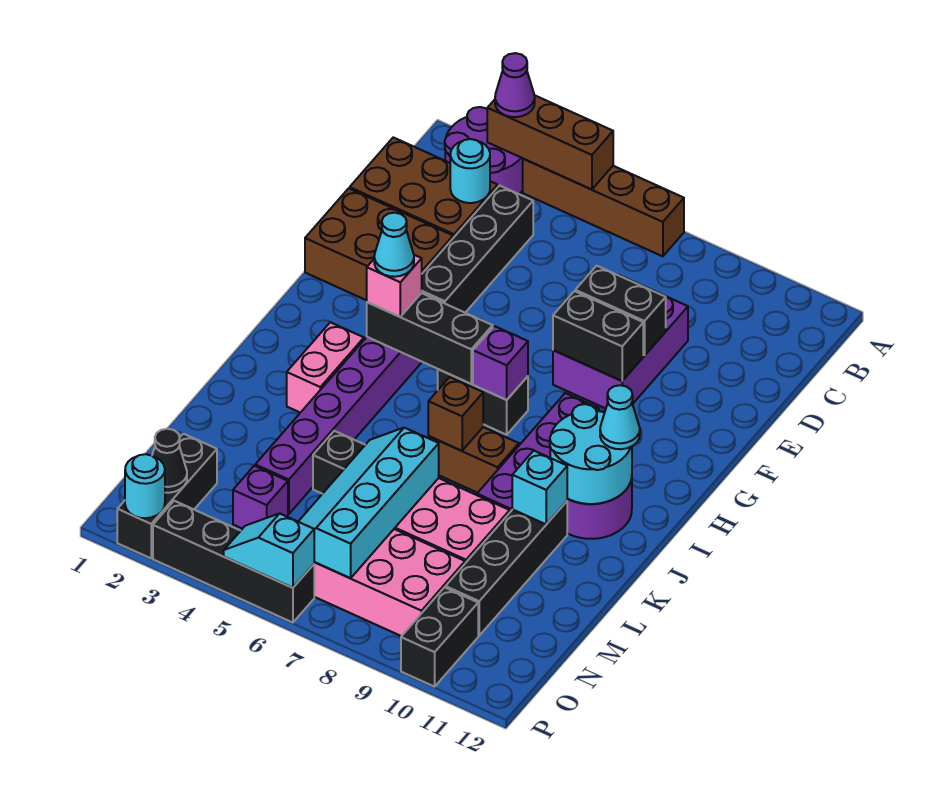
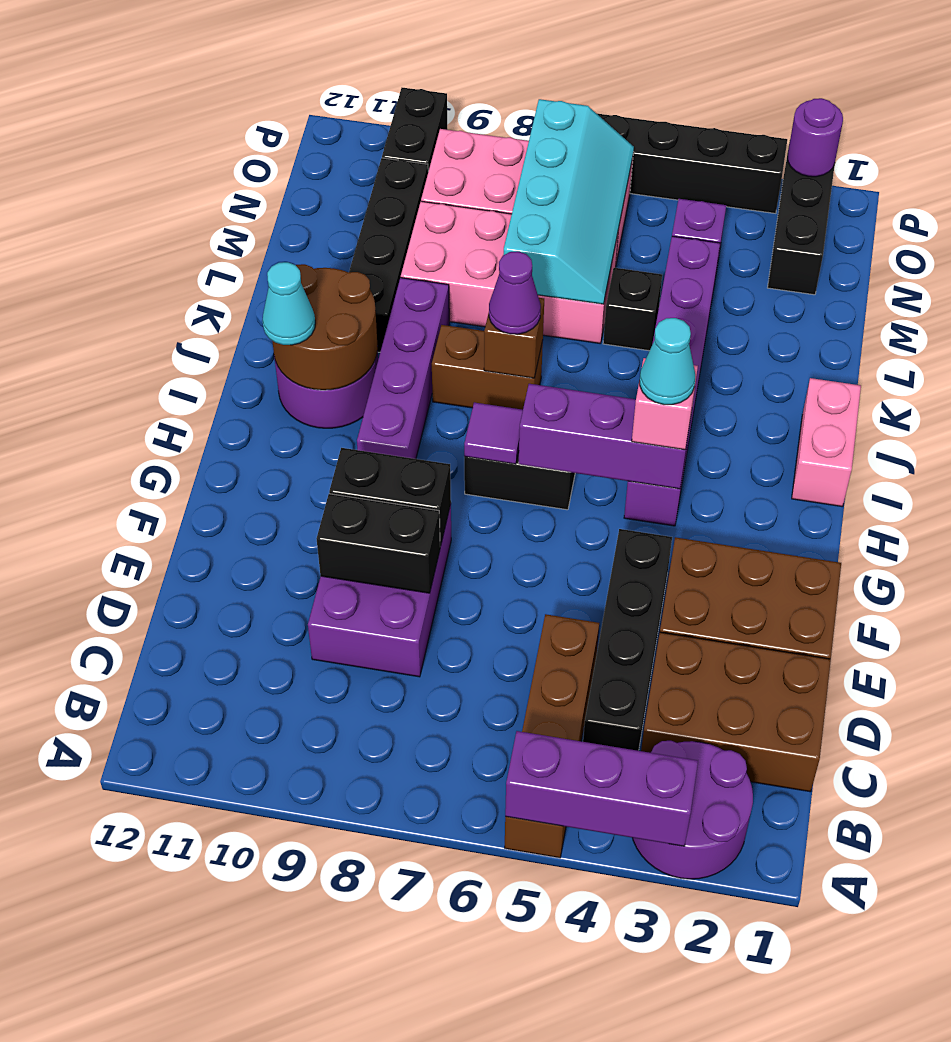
brown brick A3:A5 level 2 -> purple brick A3:A5 level 2
purple cone A3 level 3 -> purple cone J7 level 3
brown brick A4:A7 level 1 -> brown brick A5:D5 level 1
cyan round brick C3 level 2 -> none
black brick H4:H6 level 2 -> purple brick H4:H6 level 2
purple brick H7 level 2 -> purple tile H7 level 2
pink brick I3:J3 level 1 -> pink brick I1:J1 level 1
cyan round brick I10:J11 level 2 -> brown round brick I10:J11 level 2
cyan brick K10 level 2 -> none
black cone O2 level 2 -> none
cyan round brick P2 level 2 -> purple round brick P2 level 2
cyan slope P5:P6 level 2 top 6 -> none

